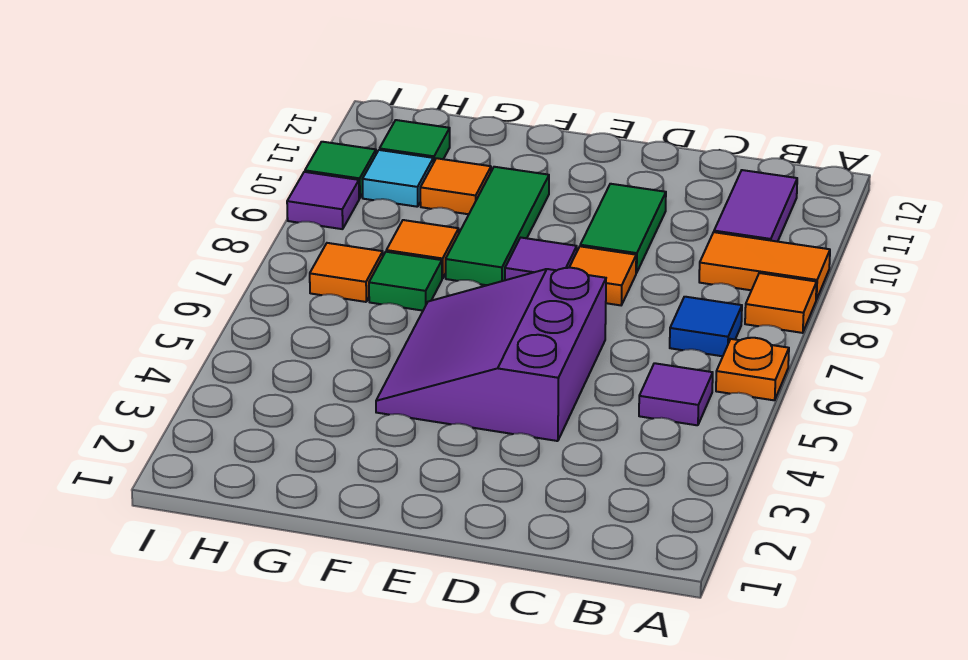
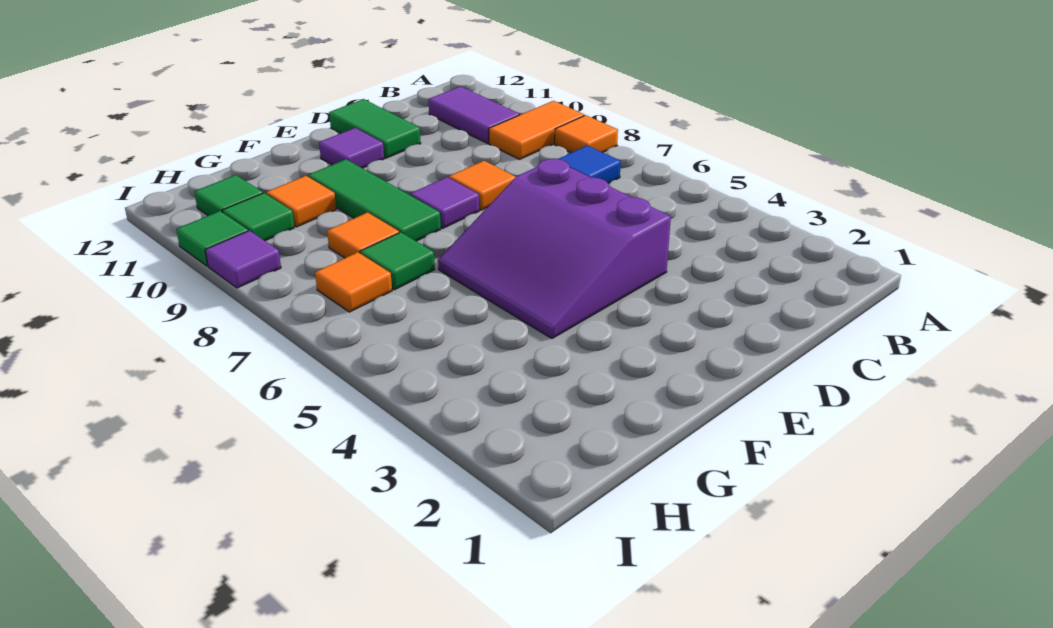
orange plate A6 level 1 -> none
purple tile B5 level 1 -> purple tile E11 level 1
green tile D9:D10 level 1 -> green tile D11:D12 level 1
cyan tile H10 level 1 -> green tile H10 level 1

